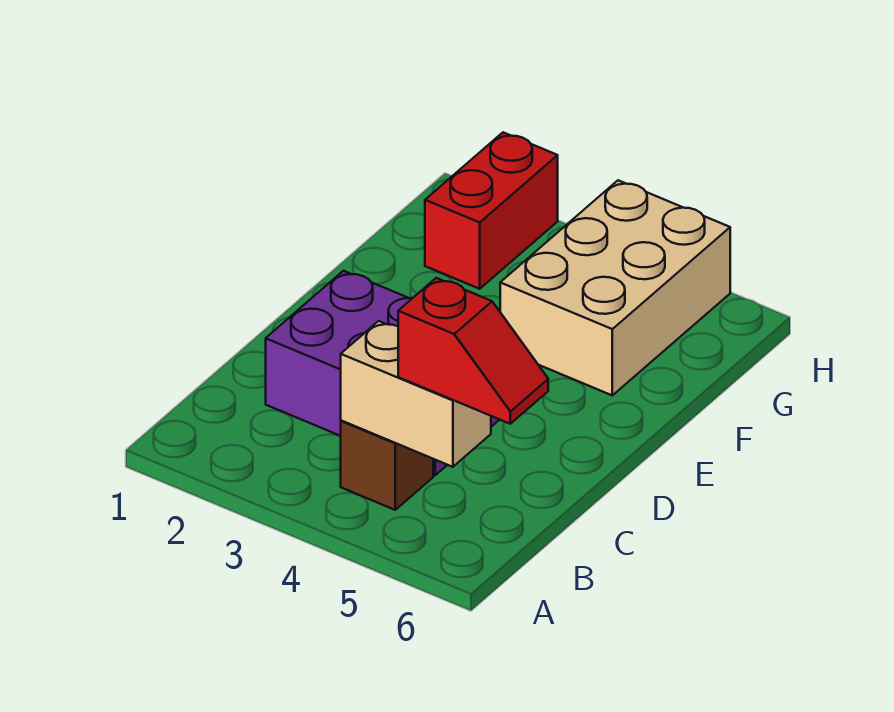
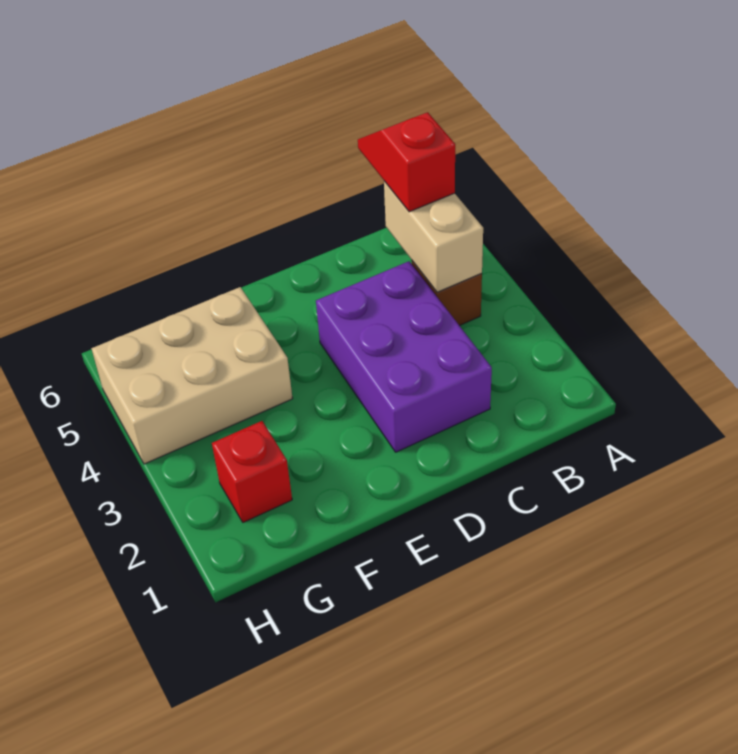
red brick G2:H2 level 1 -> red brick G2 level 1

